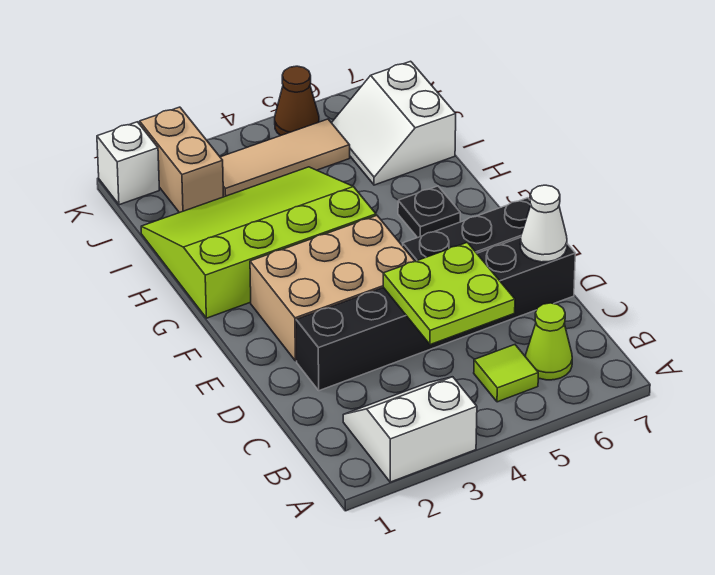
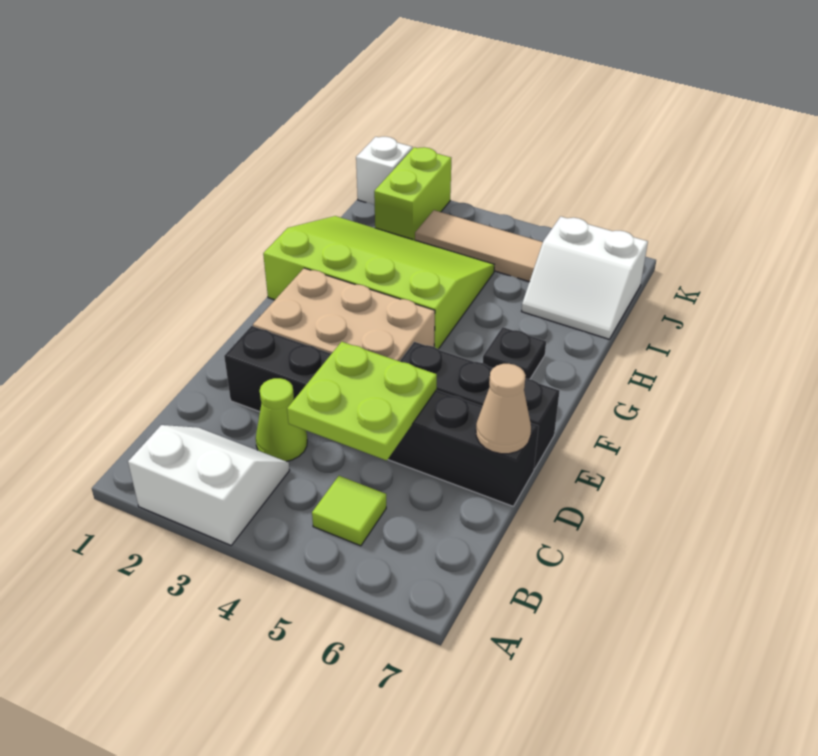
lime cone B6 level 1 -> lime cone C3 level 1
white cone D7 level 2 -> tan cone D7 level 2
white slope I6:J7 level 1 top 7 -> white slope I6:J7 level 1 top J
tan brick J2:K2 level 1 -> lime brick J2:K2 level 1
brown cone K5 level 1 -> none

